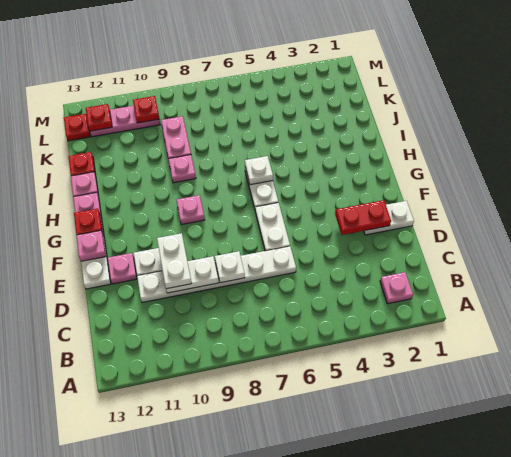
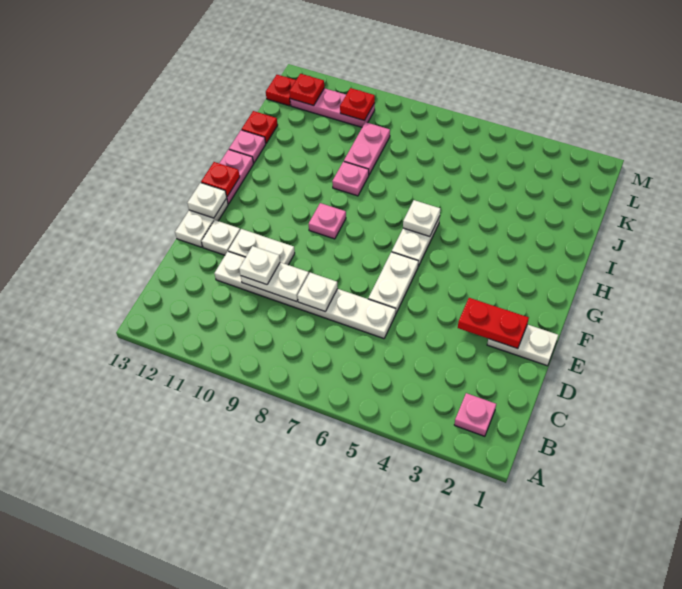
white plate D10:E10 level 3 -> white plate D10 level 3
pink plate E12 level 1 -> white plate E12 level 1
pink plate F13 level 2 -> white plate F13 level 2

